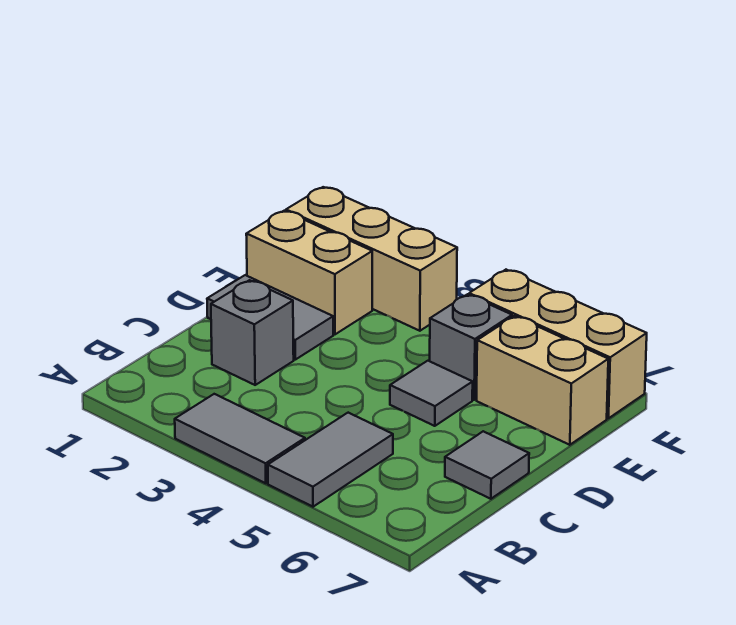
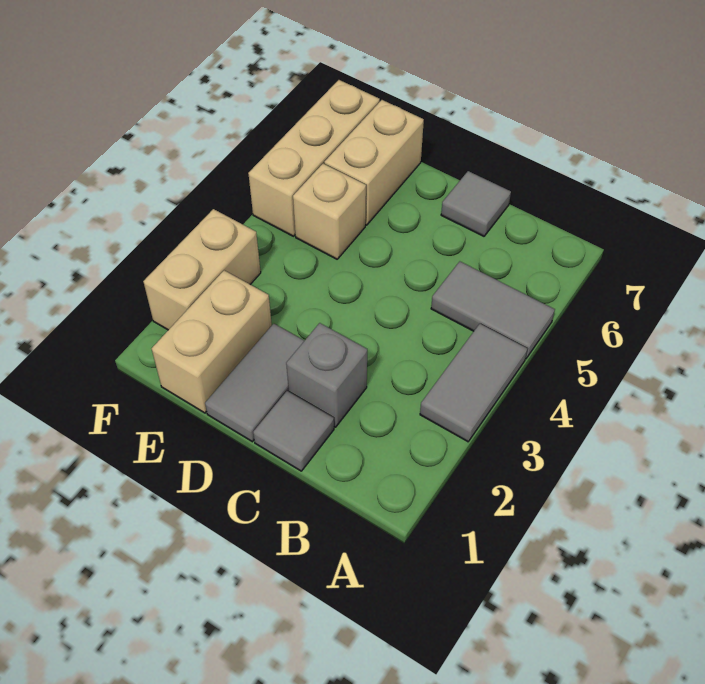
grey tile D5 level 1 -> grey tile C1 level 1
grey brick E5 level 1 -> tan brick E5 level 1
tan brick F1:F3 level 1 -> tan brick F2:F3 level 1

